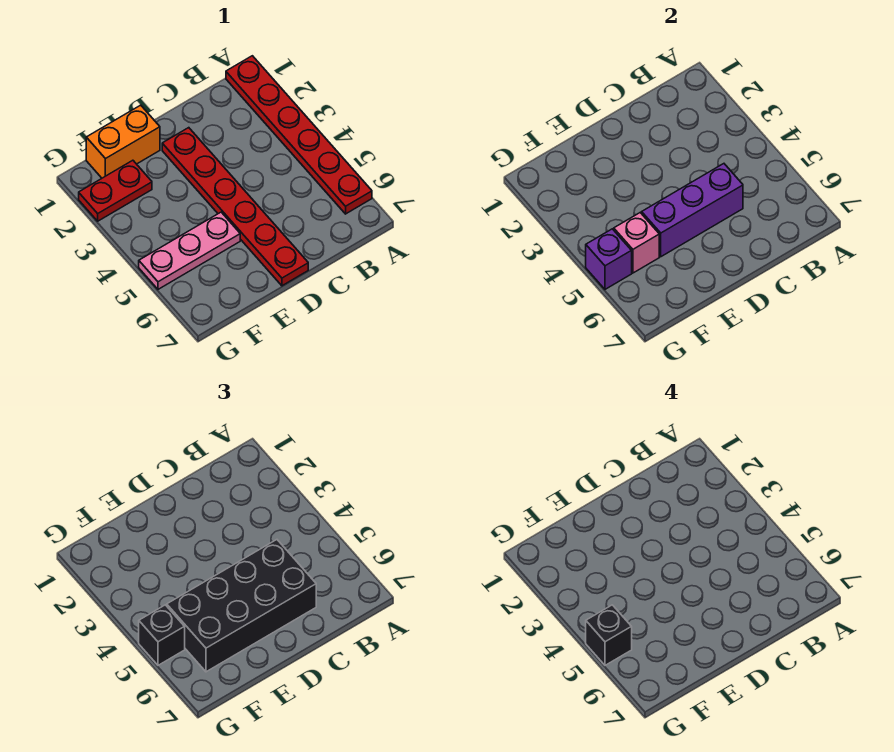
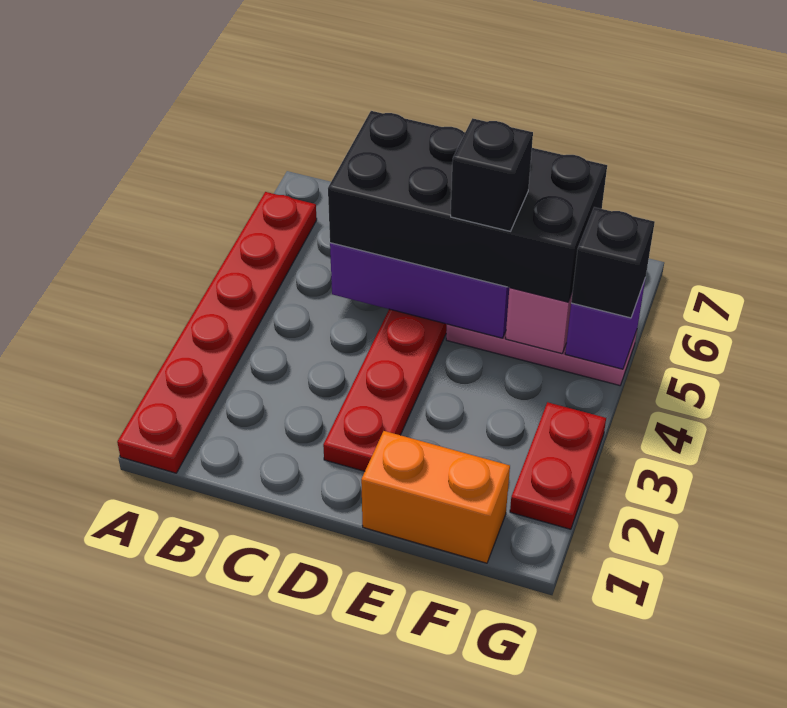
red plate F2:G2 level 1 -> red plate G2:G3 level 1
black brick G5 level 4 -> black brick E5 level 4

